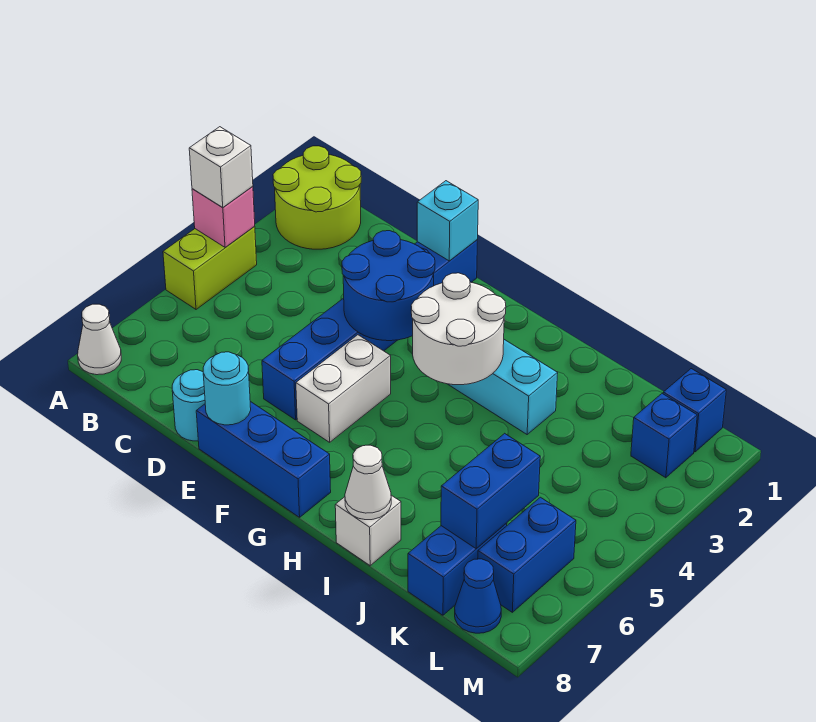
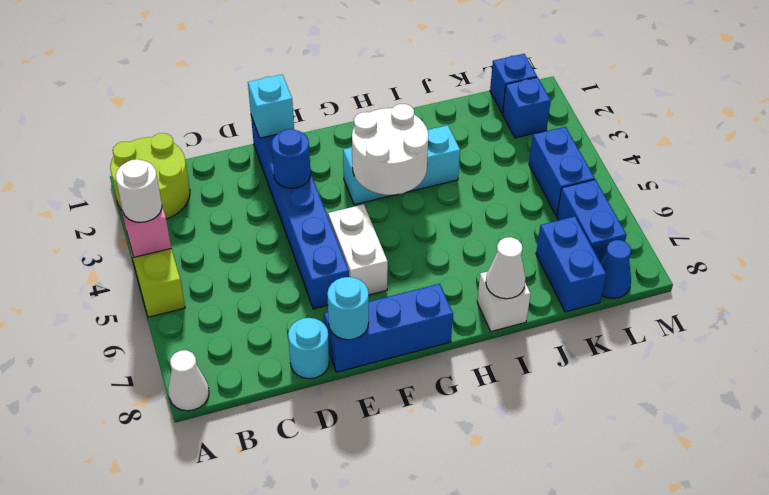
white brick A4 level 3 -> white round brick A4 level 3
blue round brick E3:F4 level 2 -> blue round brick E3 level 2
blue brick K6:K7 level 2 -> blue brick L4:L5 level 1

